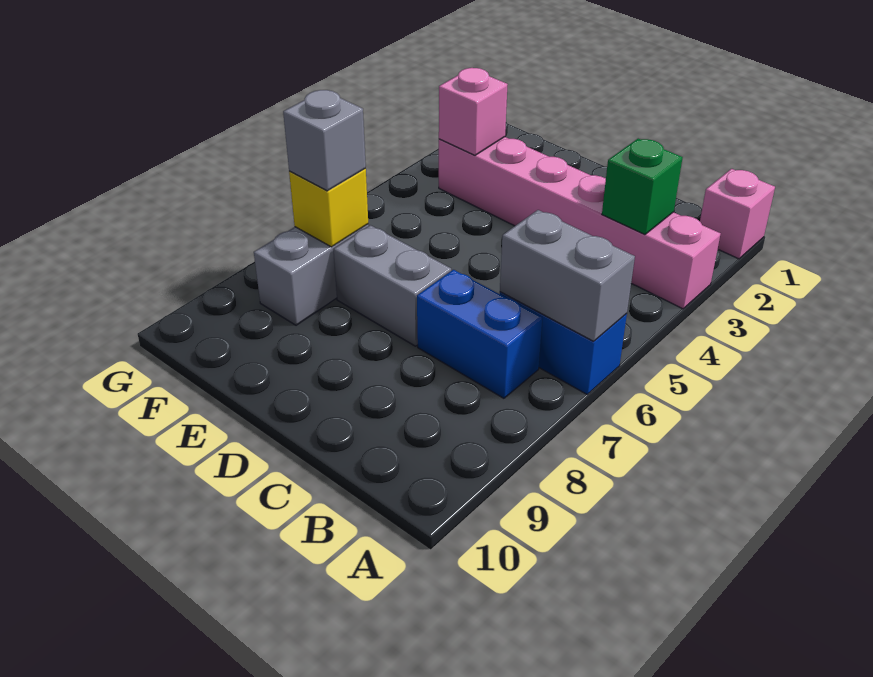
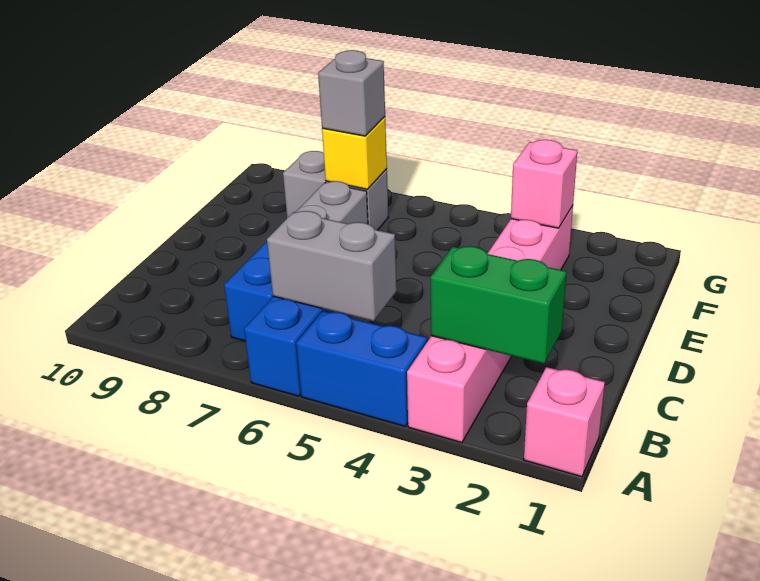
none -> blue brick A4:A5 level 1
grey brick A6:B6 level 2 -> grey brick B5:B6 level 2
green brick B3 level 2 -> green brick B2:B3 level 2

